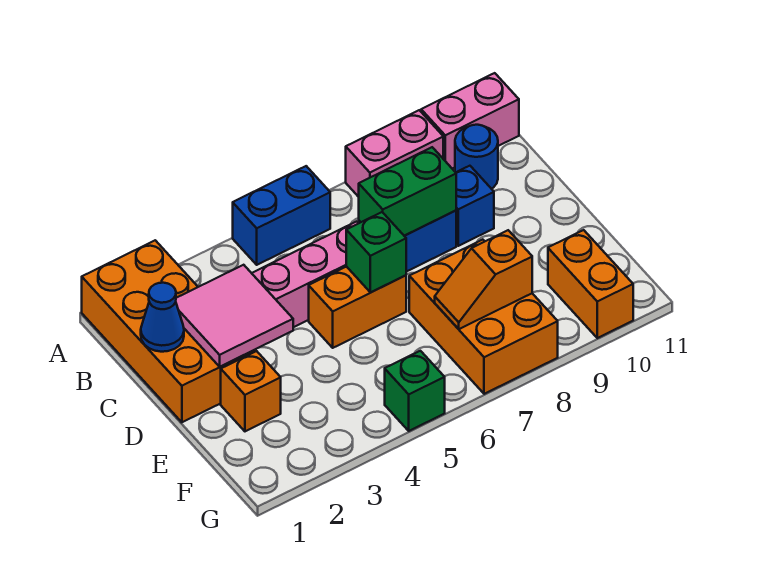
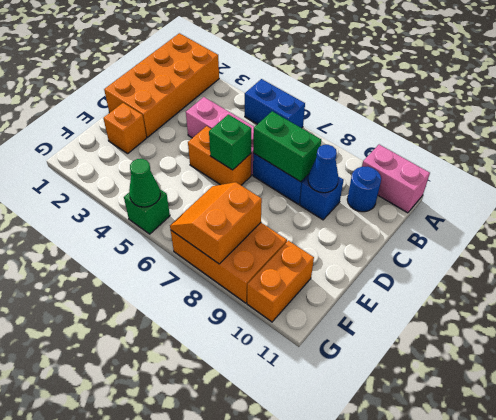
pink brick A8:A9 level 1 -> none
blue cone C1 level 2 -> blue cone C9 level 2
pink tile C2:D3 level 2 -> none
orange brick E7:G8 level 1 -> orange brick F7:G9 level 1
orange slope F7:F8 level 2 top 8 -> orange slope F7:G8 level 2 top 8
none -> green cone G5 level 2

